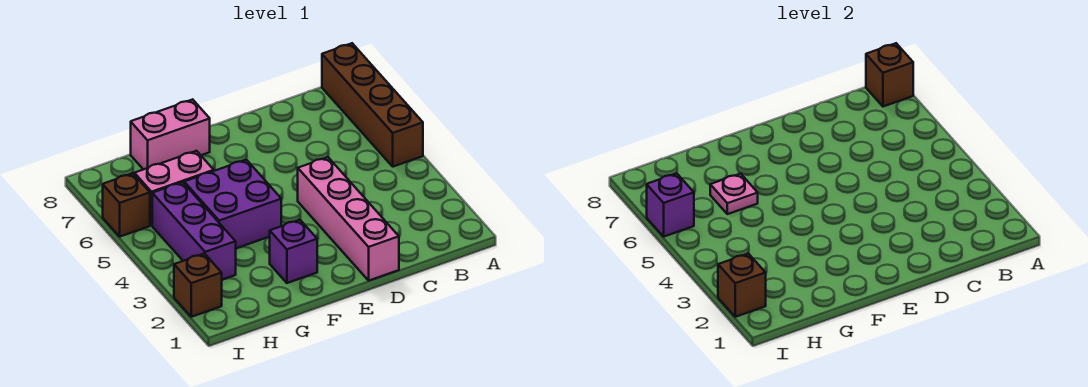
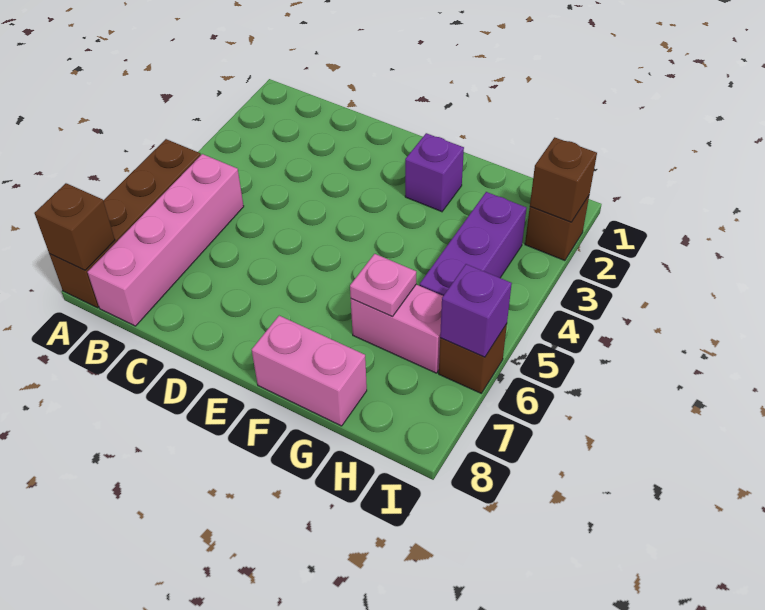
pink brick D1:D4 level 1 -> pink brick B5:B8 level 1
purple brick F4:G5 level 1 -> none

